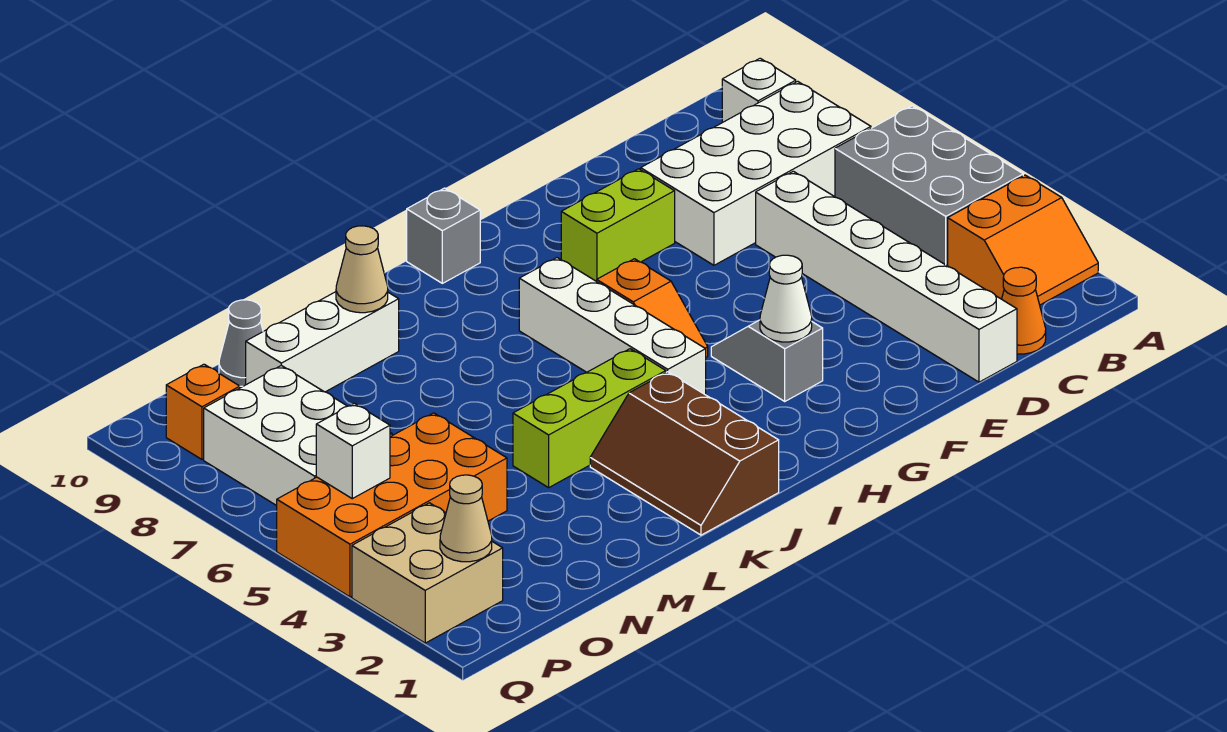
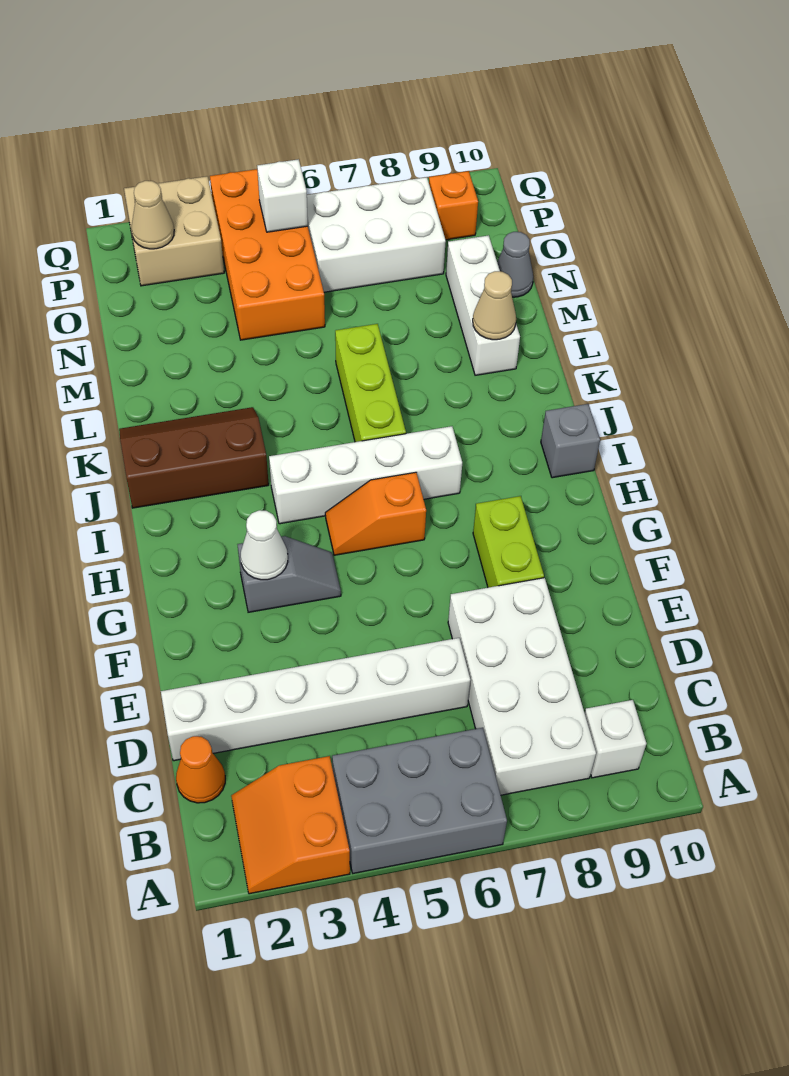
lime brick J4:L4 level 1 -> lime brick J6:L6 level 1

